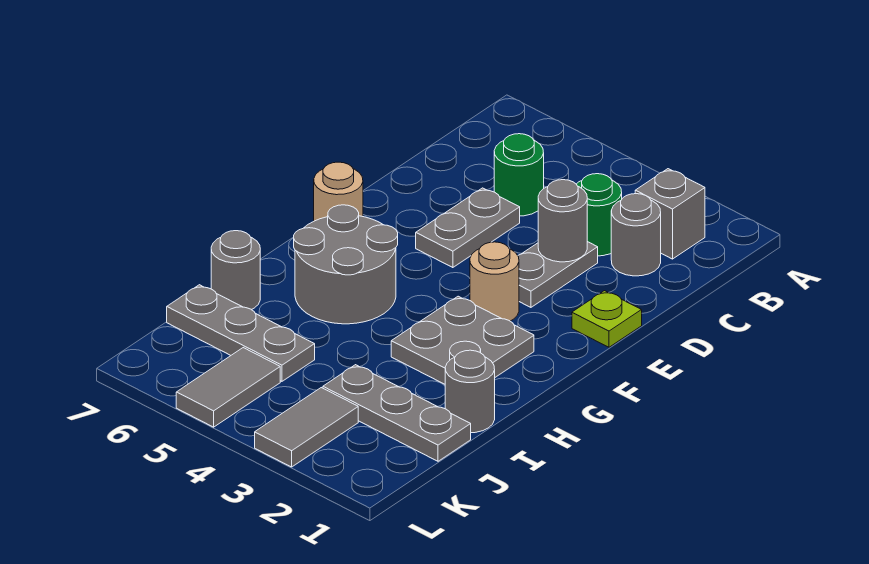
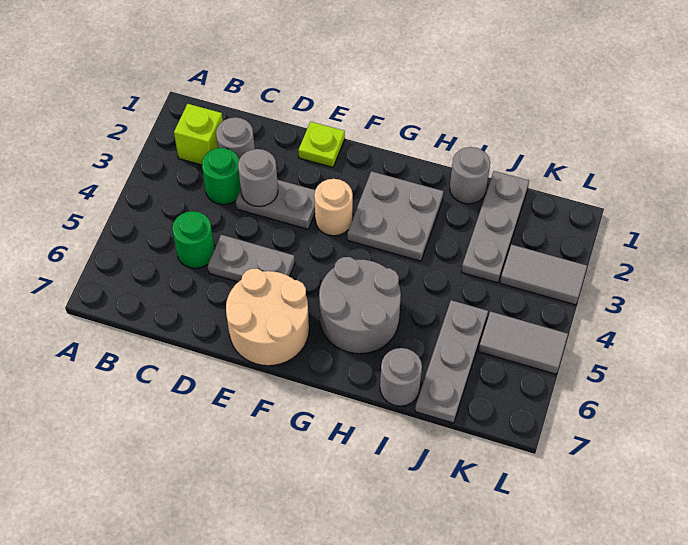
grey brick B2 level 1 -> lime brick B2 level 1
tan round brick F7 level 1 -> tan round brick E6:F7 level 1

